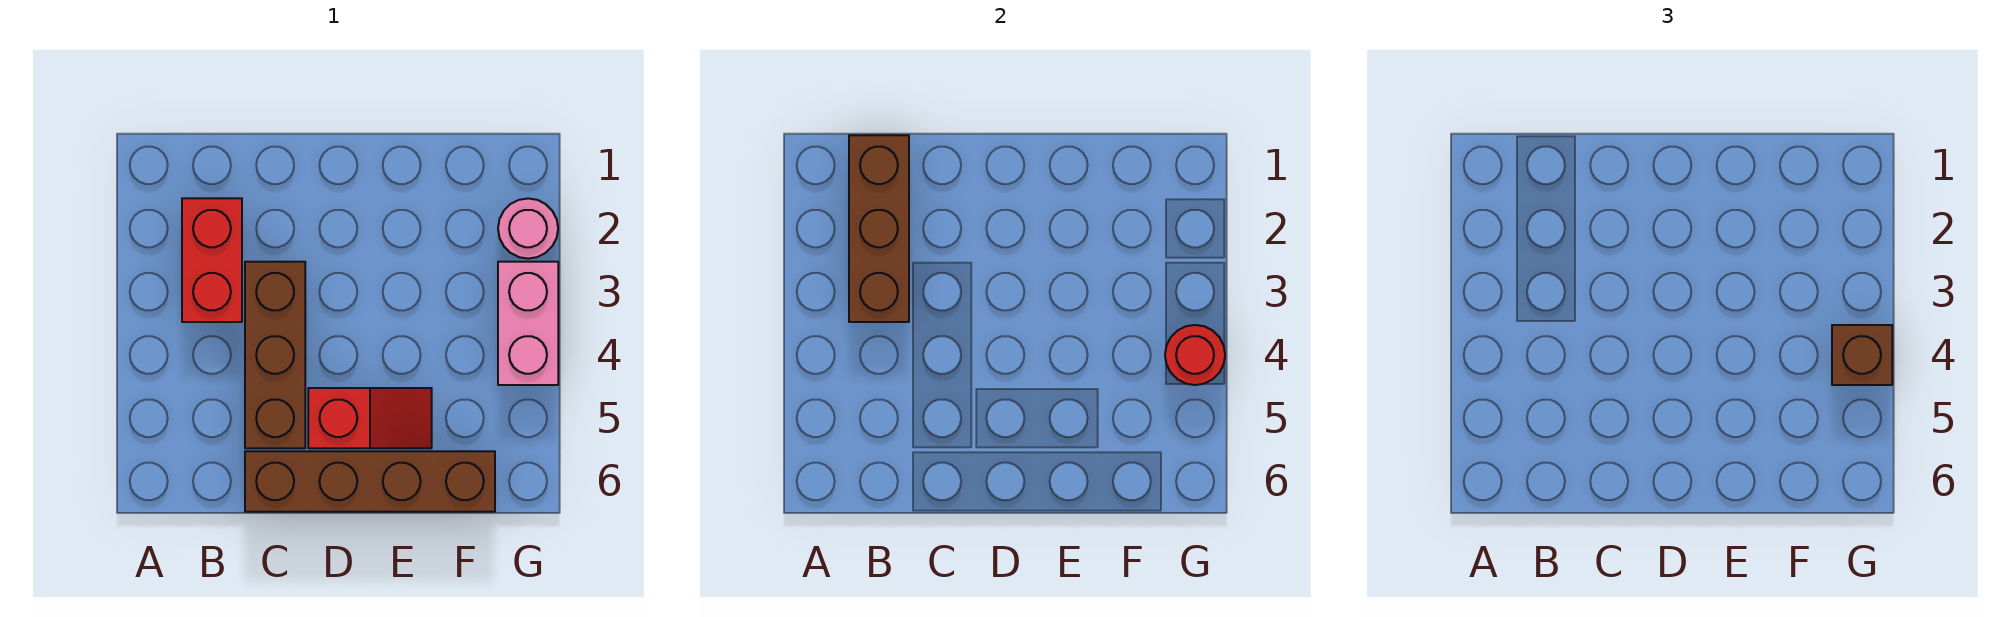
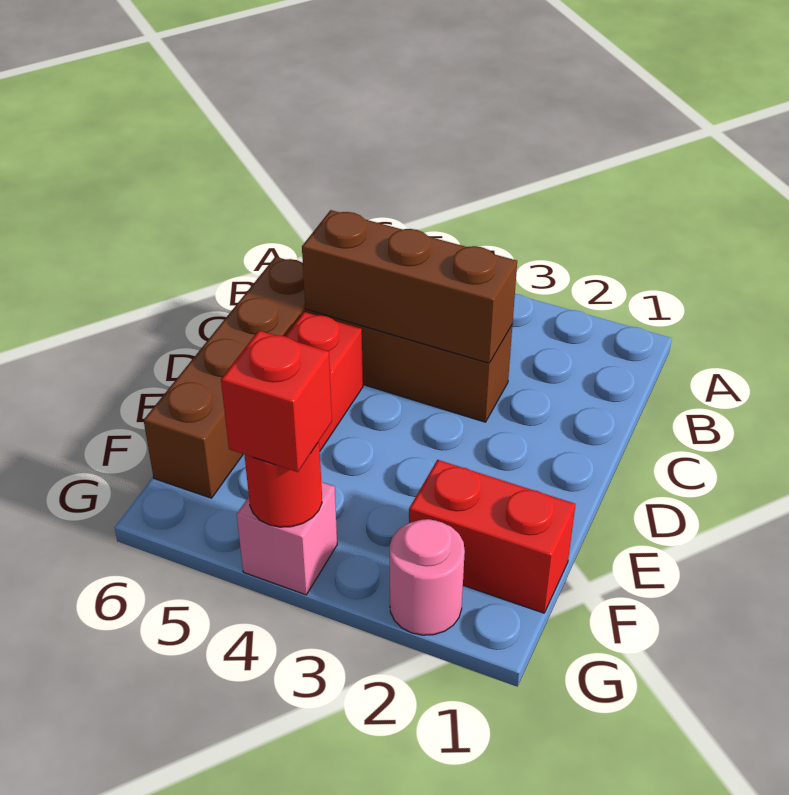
brown brick B1:B3 level 2 -> brown brick C3:C5 level 2
red brick B2:B3 level 1 -> red brick F1:F2 level 1
pink brick G3:G4 level 1 -> pink brick G4 level 1
brown brick G4 level 3 -> red brick G4 level 3

